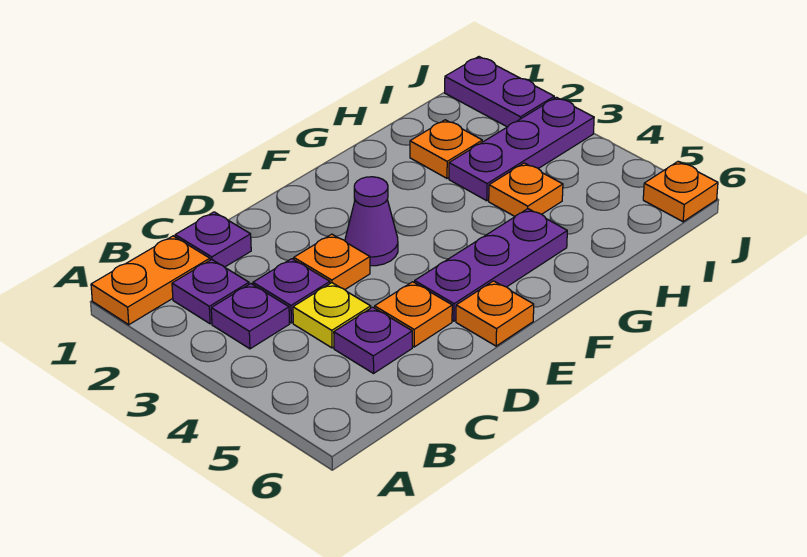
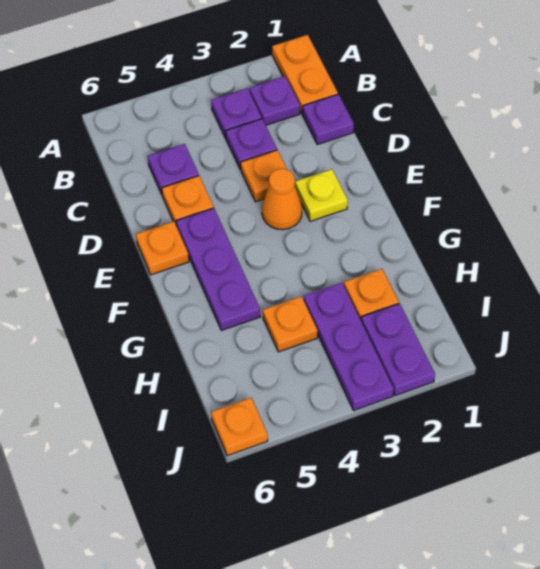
yellow plate C4 level 1 -> yellow plate E2 level 1
purple cone E3 level 1 -> orange cone E3 level 1
purple plate J1:J2 level 1 -> purple plate I2:J2 level 1

